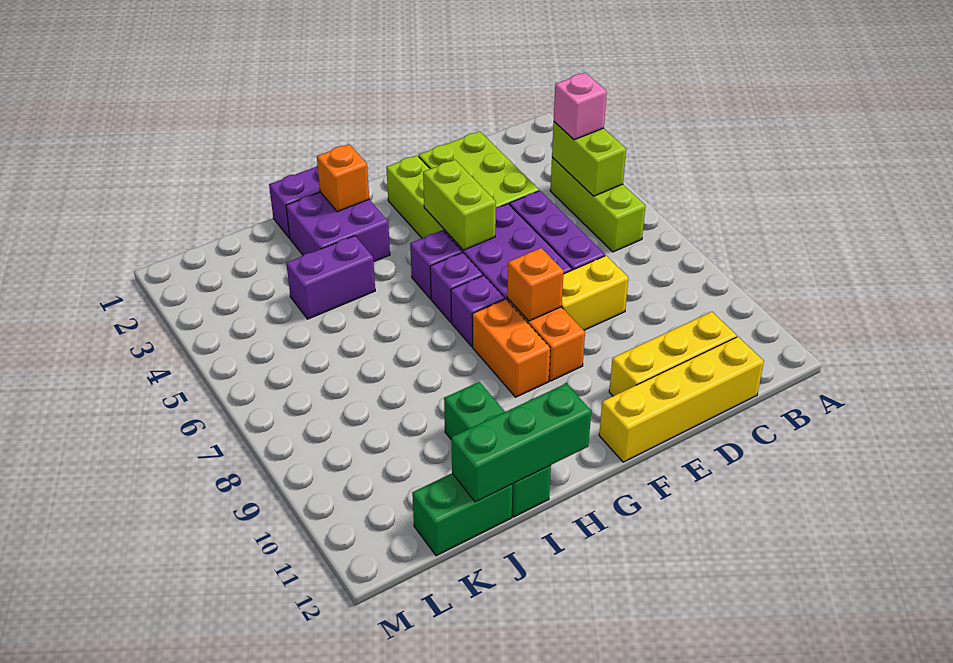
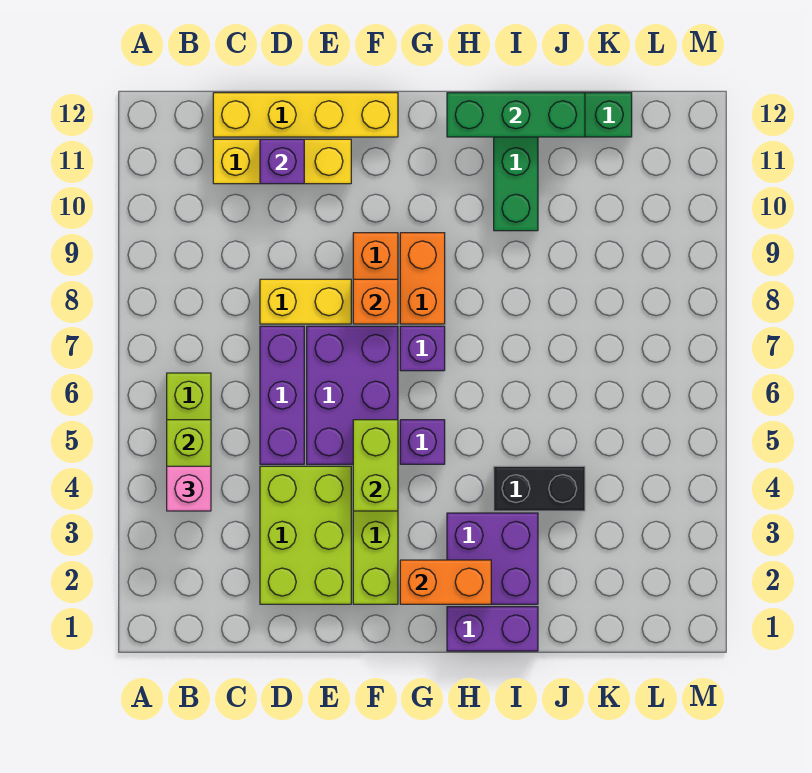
purple brick G6 level 1 -> purple brick D11 level 2
orange brick H2 level 2 -> orange brick G2:H2 level 2
purple brick I4:J4 level 1 -> black brick I4:J4 level 1

